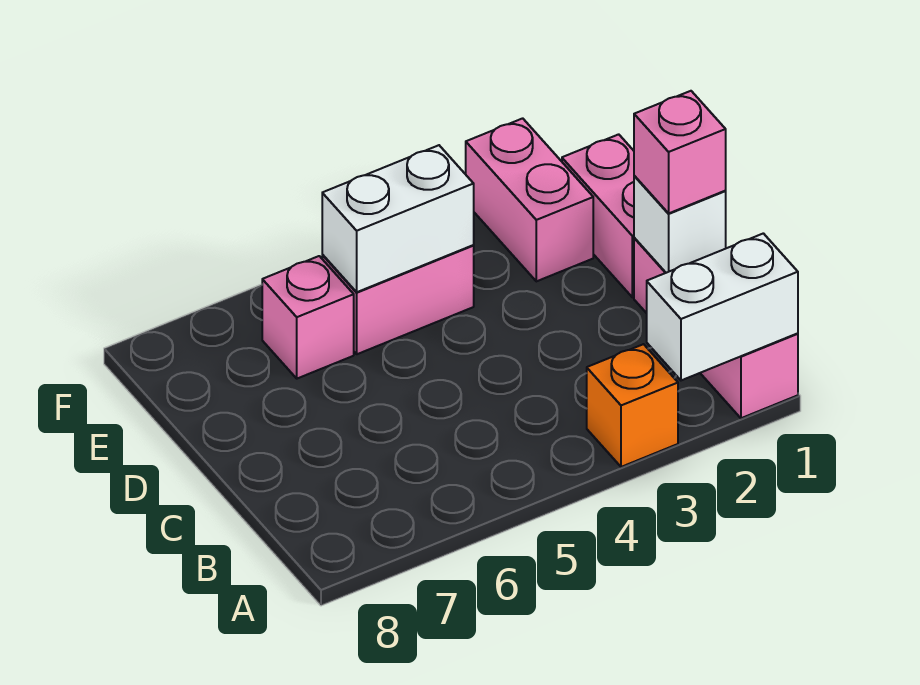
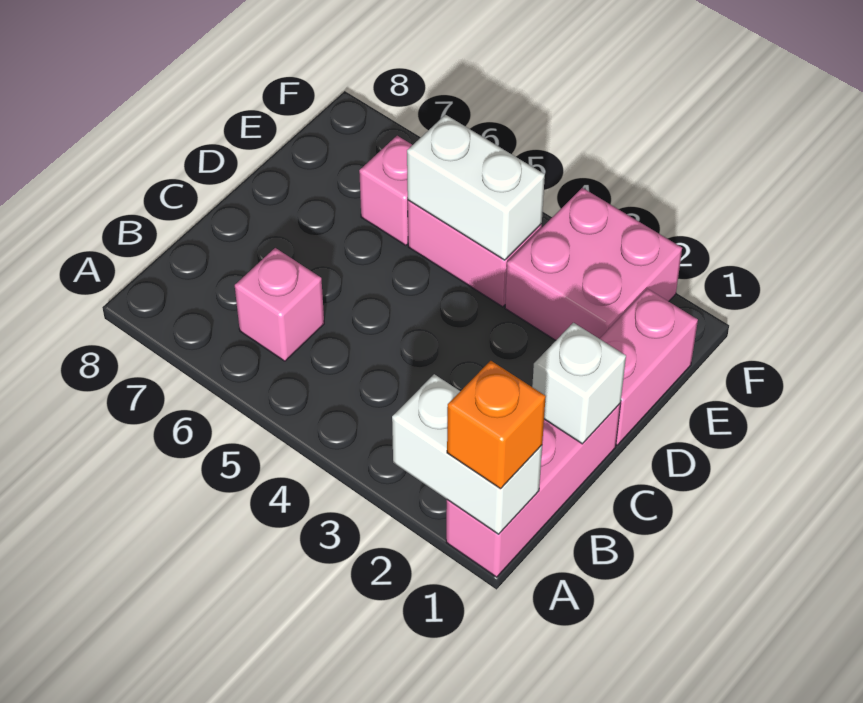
orange brick A3 level 1 -> orange brick A1 level 3
pink brick C1 level 3 -> pink brick B6 level 1
pink brick E2:F2 level 1 -> pink brick E2:F3 level 1

